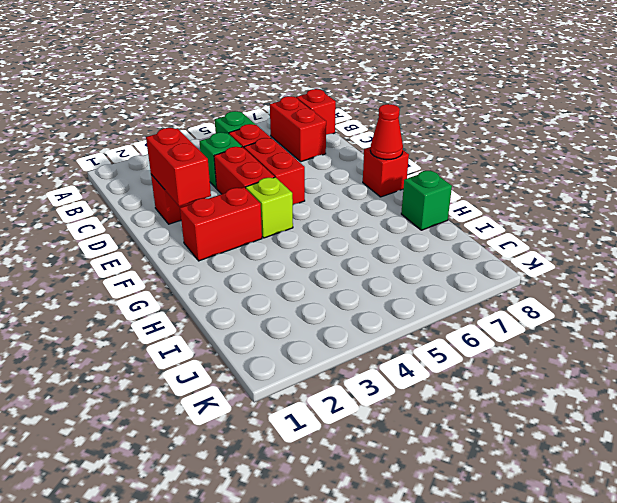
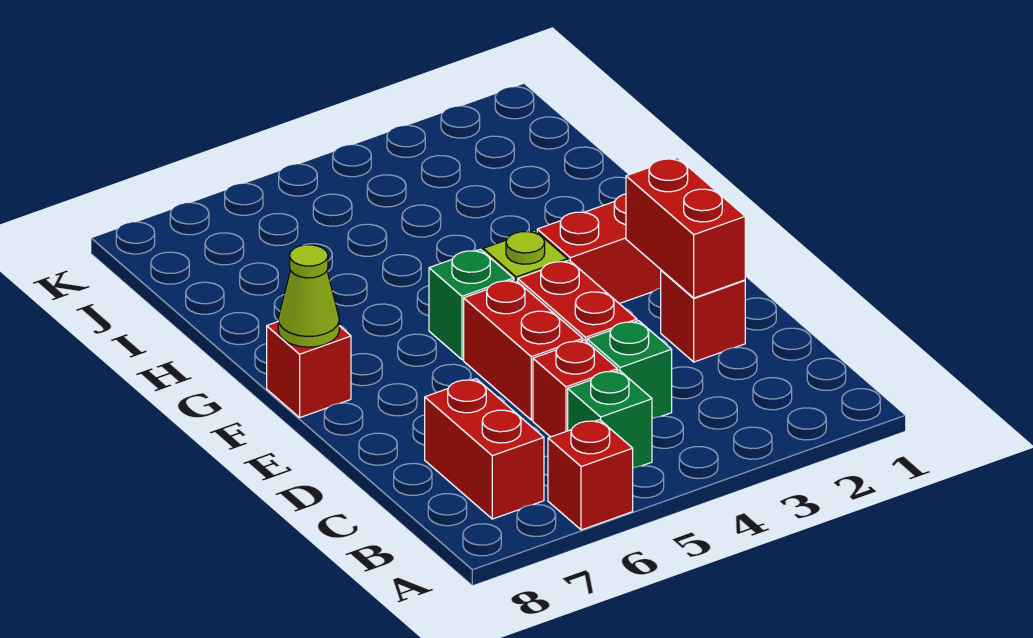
red brick B8 level 1 -> red brick A6 level 1
red cone F8 level 2 -> lime cone F8 level 2
green brick H8 level 1 -> green brick F5 level 1

